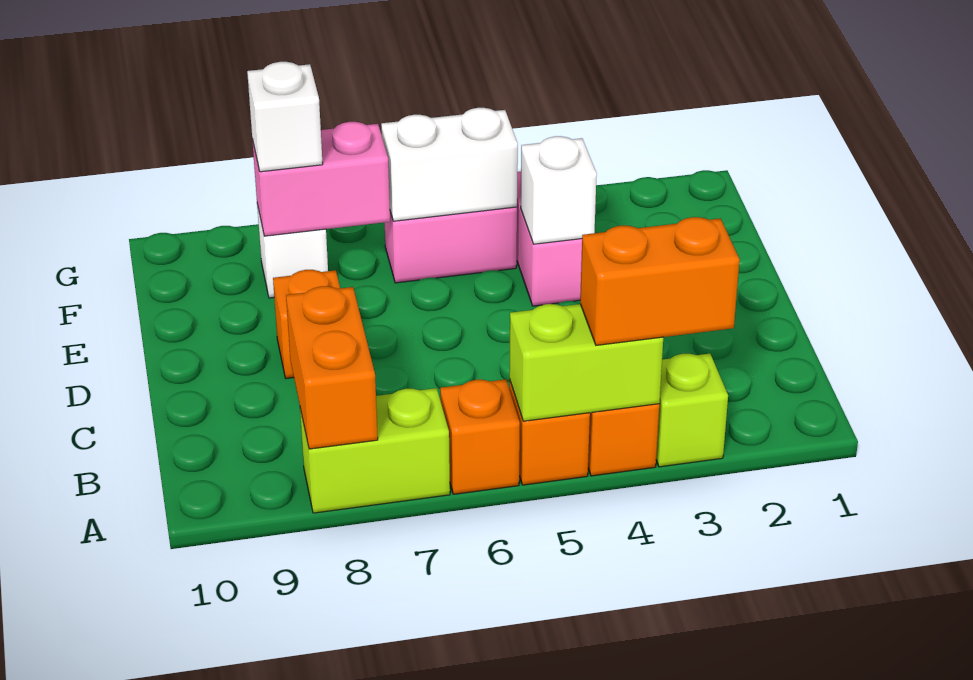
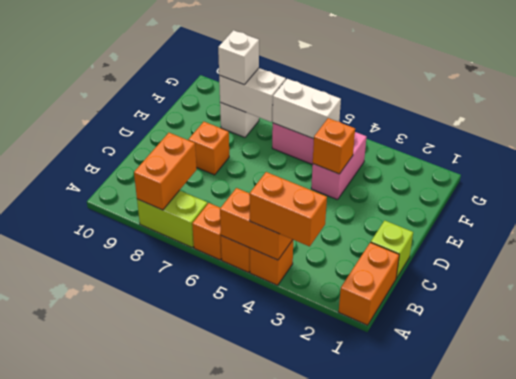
none -> orange brick A1:B1 level 1
lime brick A3 level 1 -> lime brick C1 level 1
lime brick A4:A5 level 2 -> orange brick A4:A5 level 2
white brick E4 level 2 -> orange brick E4 level 2
pink brick F7:F8 level 2 -> white brick F7:F8 level 2

